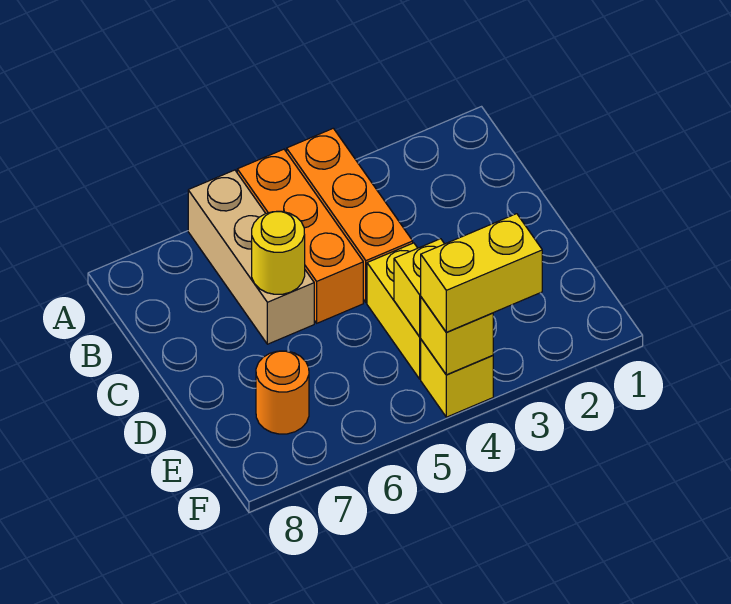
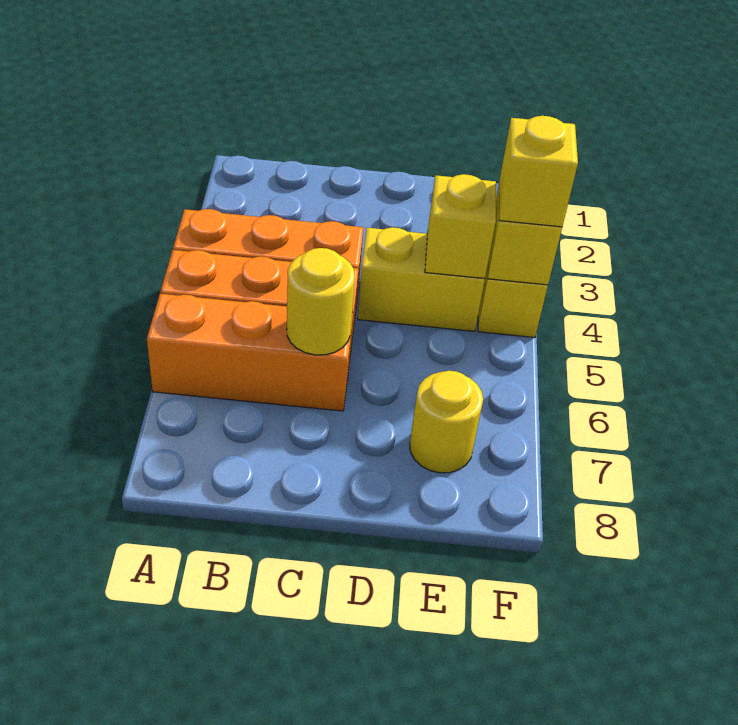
tan brick A6:C6 level 1 -> orange brick A6:C6 level 1
orange round brick E7 level 1 -> yellow round brick E7 level 1
yellow brick F3:F4 level 3 -> yellow brick F4 level 3

